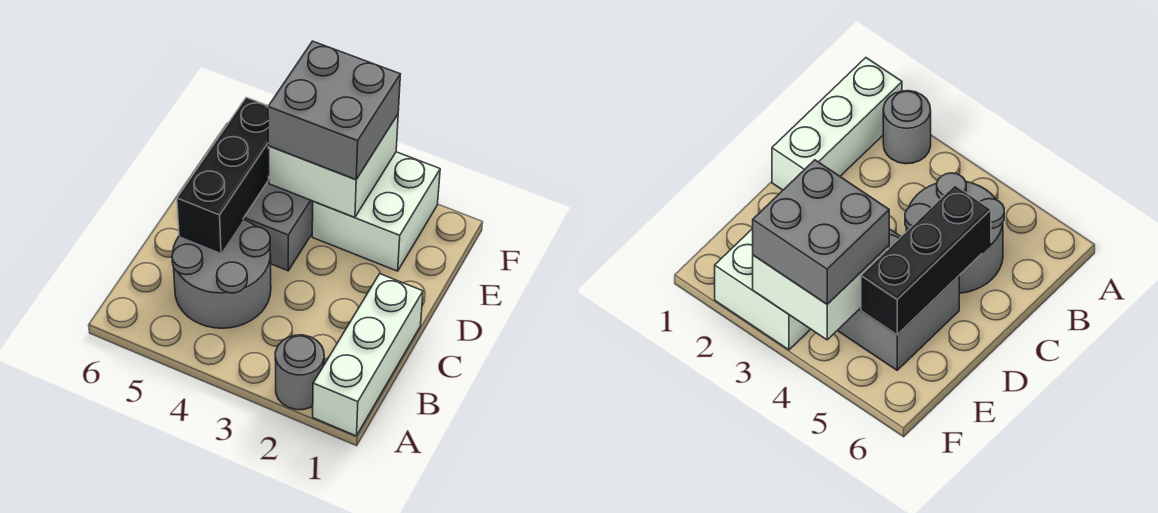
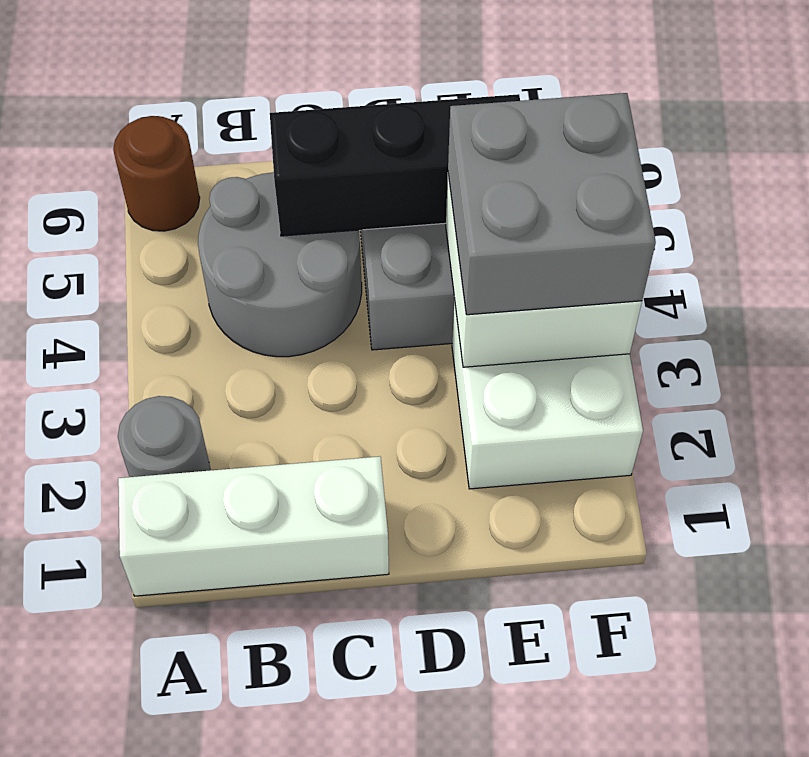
none -> brown round brick A6 level 1

